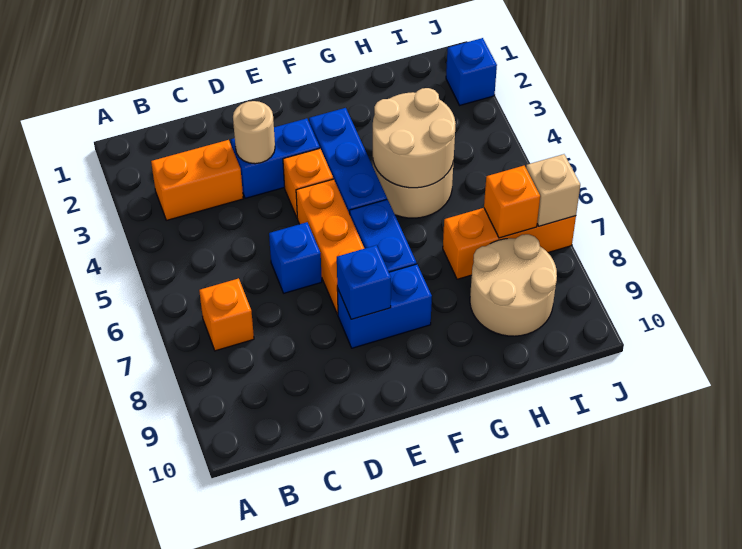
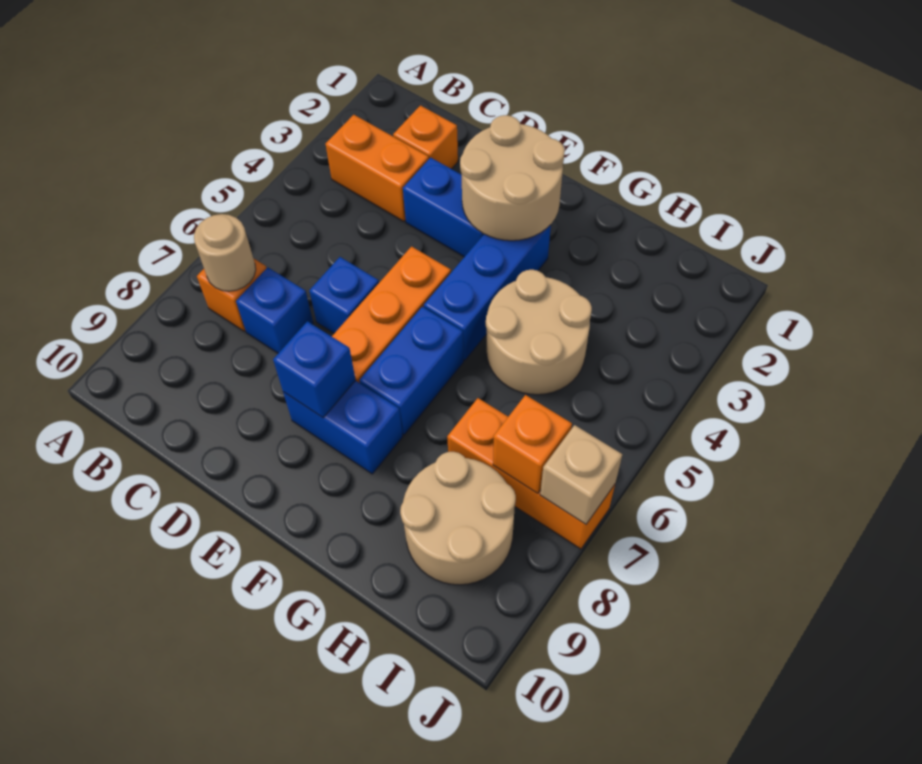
tan round brick D3 level 2 -> tan round brick B7 level 2
orange brick E4 level 1 -> orange brick C2 level 1
tan round brick G4:H5 level 2 -> tan round brick E2:F3 level 2
blue brick J2 level 1 -> blue brick C7 level 1

